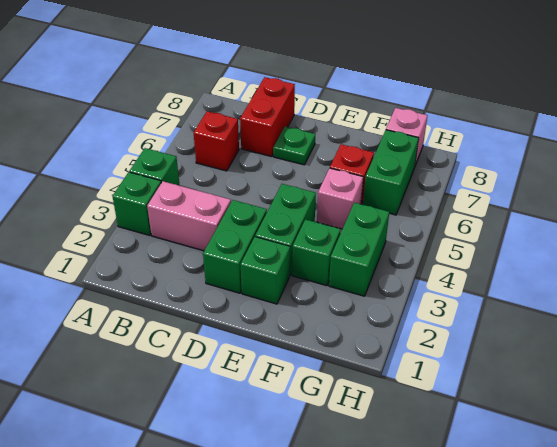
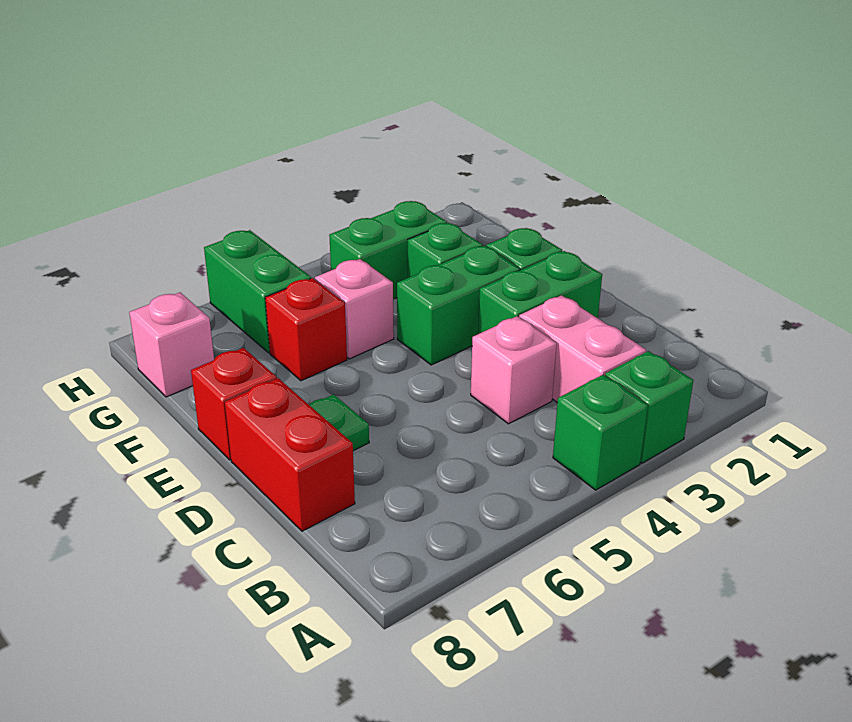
red brick B6 level 1 -> red brick E8 level 1
none -> pink brick C4 level 1
red brick C7:C8 level 1 -> red brick C8:D8 level 1
green brick G6:G7 level 1 -> green brick G6:H6 level 1

